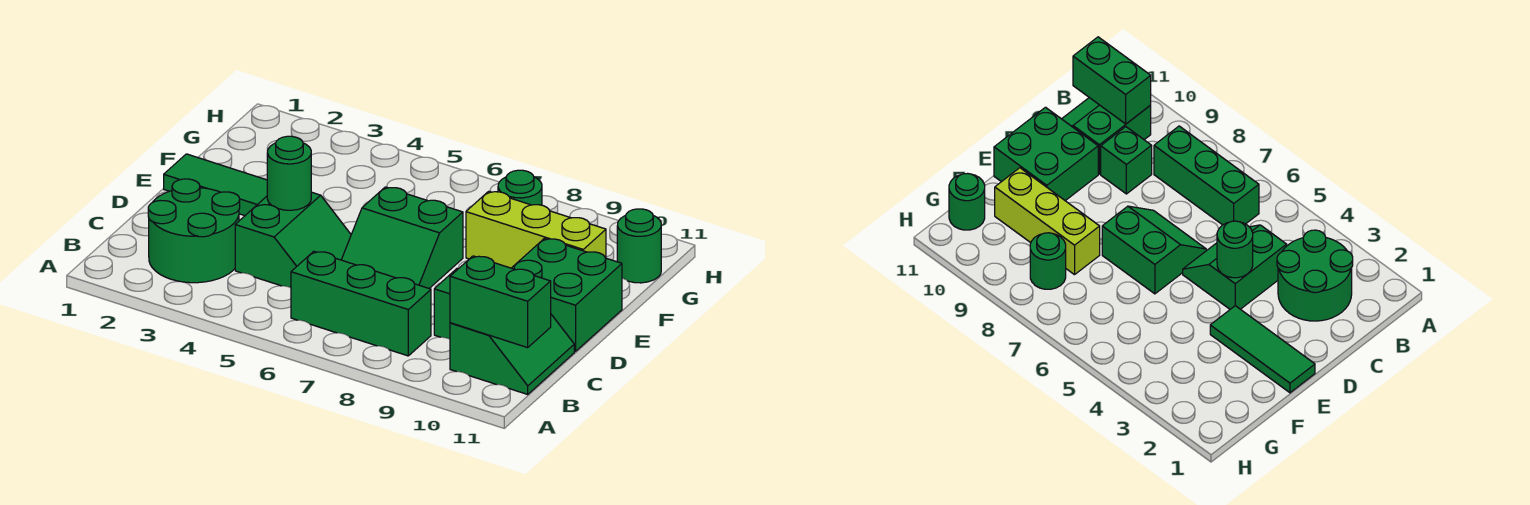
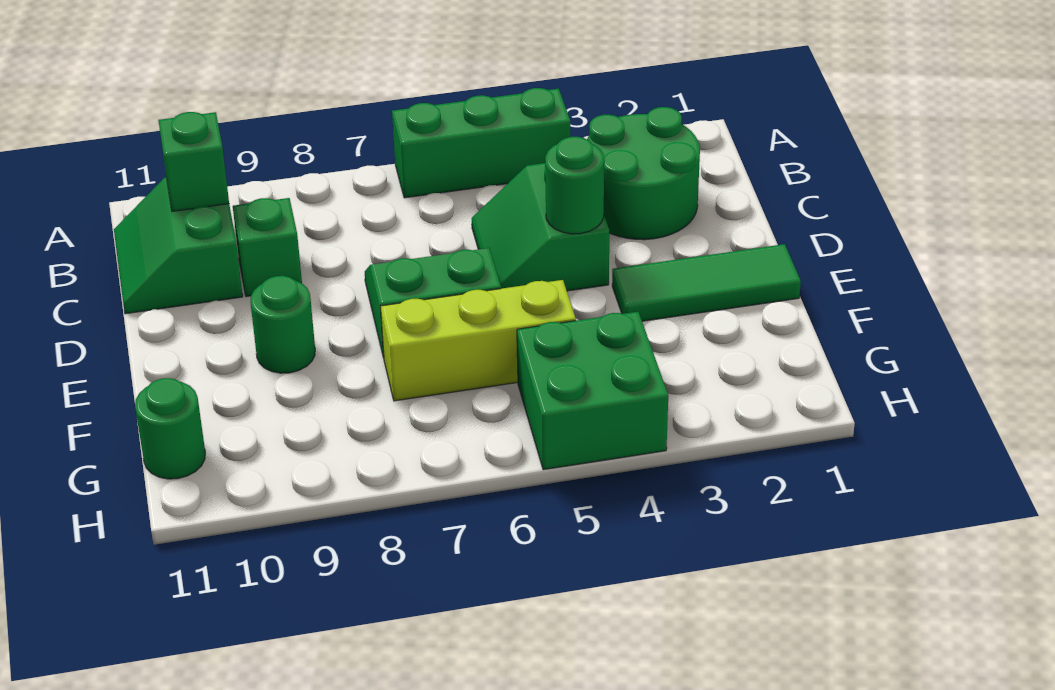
green brick B6:B8 level 1 -> green brick A4:A6 level 1
green brick B10:B11 level 2 -> green brick B10 level 2
green brick D10:E11 level 1 -> green brick G4:H5 level 1
lime brick F8:F10 level 1 -> lime brick F5:F7 level 1
green round brick G8 level 1 -> green round brick E9 level 1

